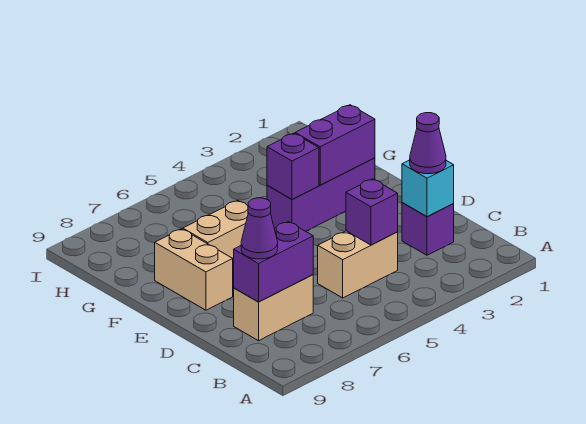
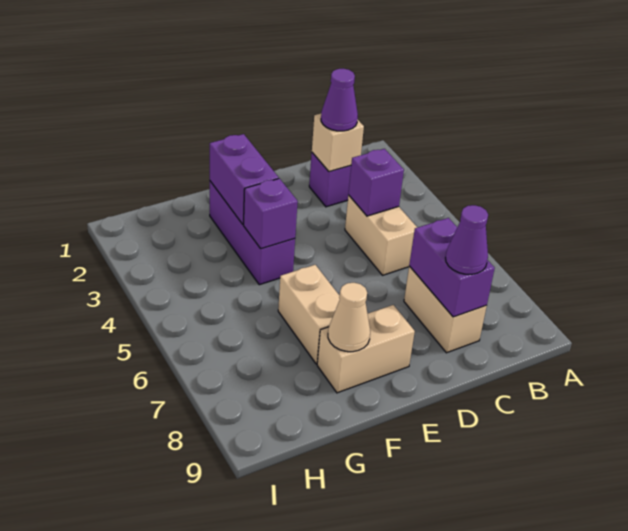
cyan brick C2 level 2 -> tan brick C2 level 2
none -> tan cone F8 level 2

